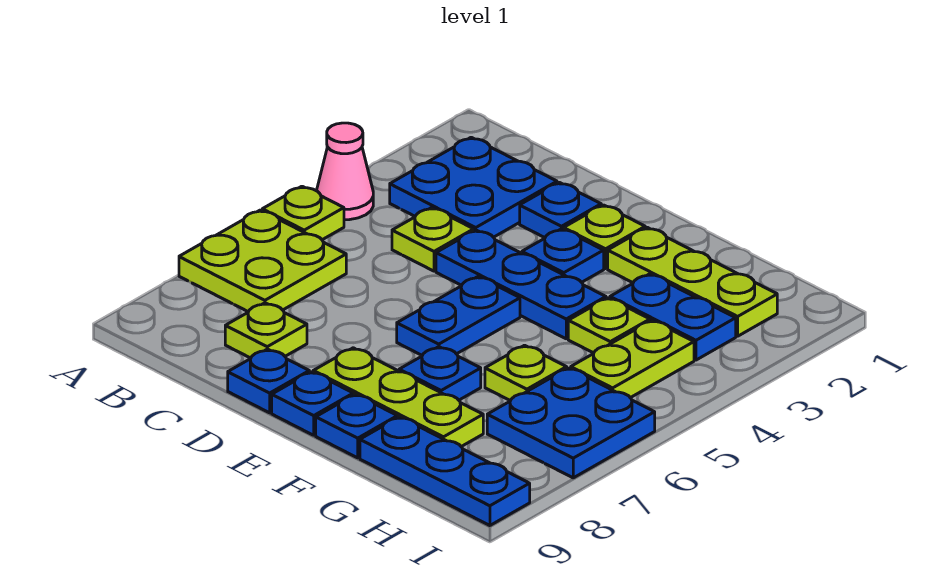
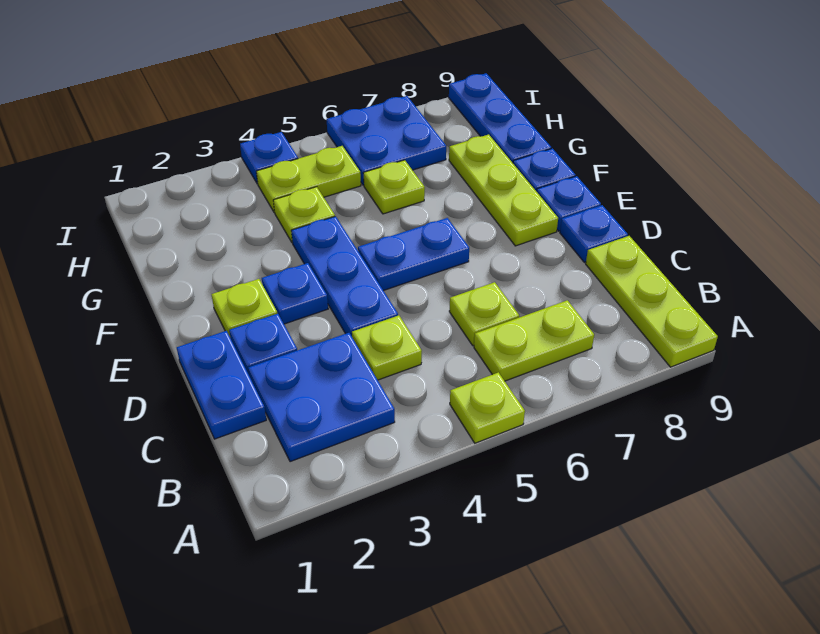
pink cone A4 level 1 -> none
lime plate A6:B7 level 1 -> lime plate B6:B7 level 1
lime plate C8 level 1 -> lime plate C6 level 1
lime plate F2:H2 level 1 -> lime plate A9:C9 level 1
blue plate F7 level 1 -> blue plate I4 level 1
blue plate G3:H3 level 1 -> blue plate C1:D1 level 1

